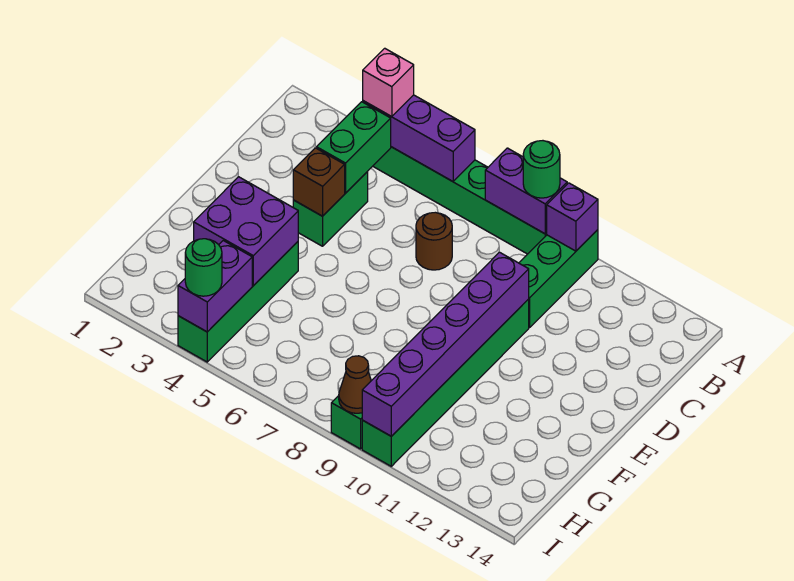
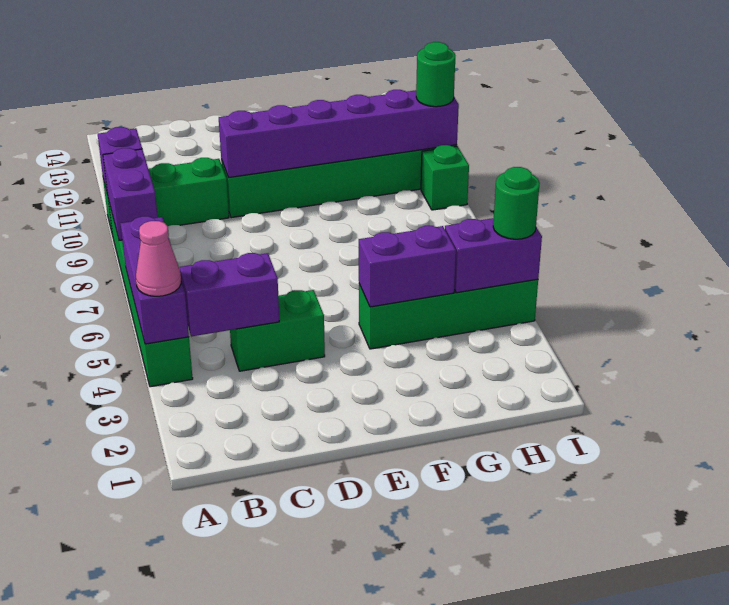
pink brick A4 level 3 -> pink cone A4 level 3
green round brick A9 level 3 -> green round brick I10 level 3
green brick B4:C4 level 2 -> purple brick B4:C4 level 2
brown round brick C7 level 1 -> none
brown brick D4 level 2 -> none
purple brick F3:G4 level 2 -> purple brick F4:G4 level 2
brown cone I9 level 2 -> none

